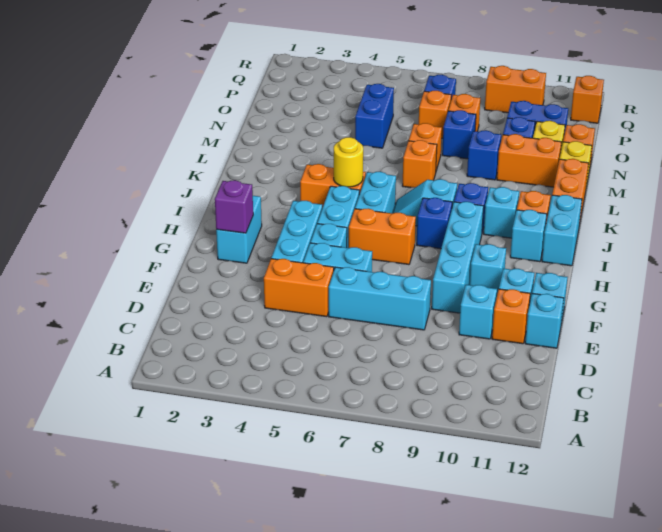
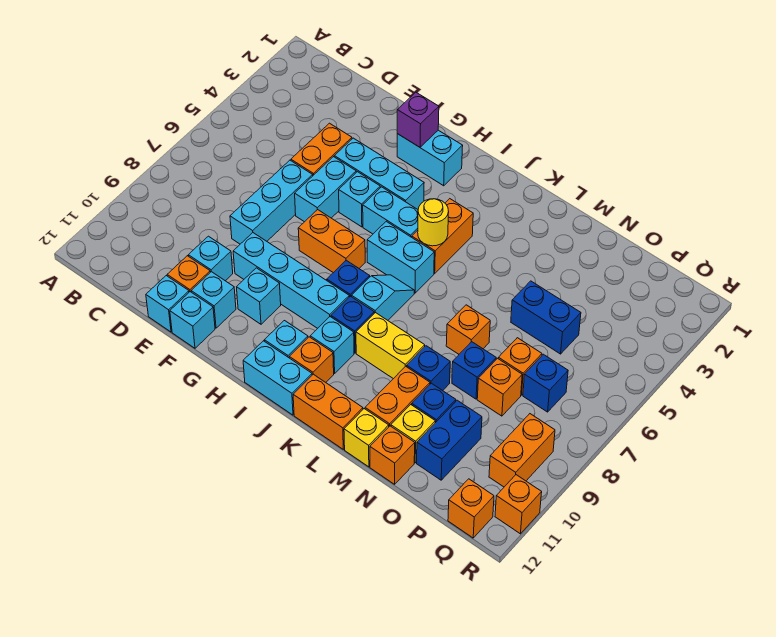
orange brick H6:H7 level 1 -> orange brick G7:H7 level 1
none -> yellow brick K9:L9 level 1
orange brick L7 level 1 -> orange brick R11 level 1

